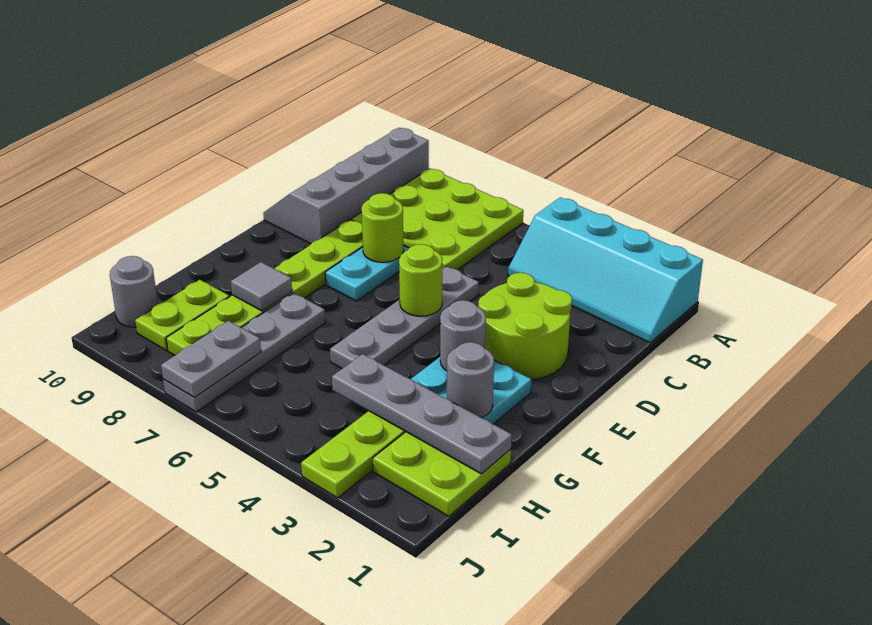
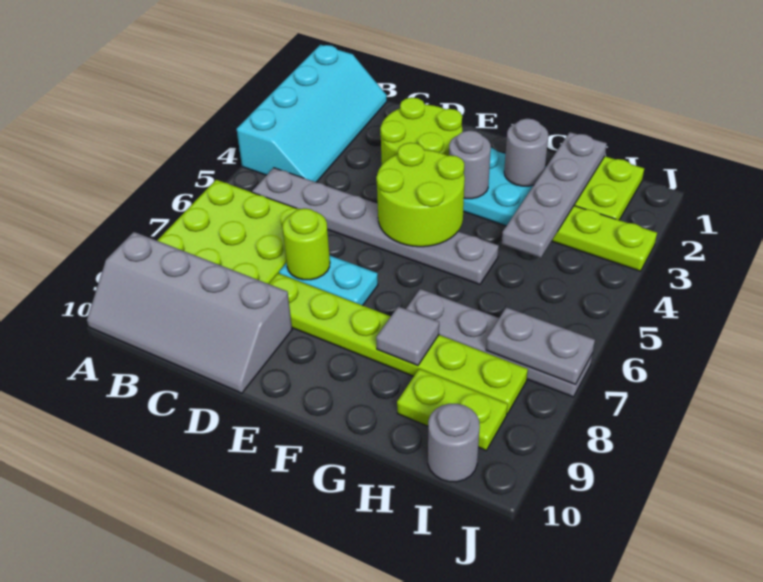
grey plate D5:G5 level 1 -> grey plate B5:G5 level 1
lime round brick E5 level 2 -> lime round brick E4:F5 level 2

